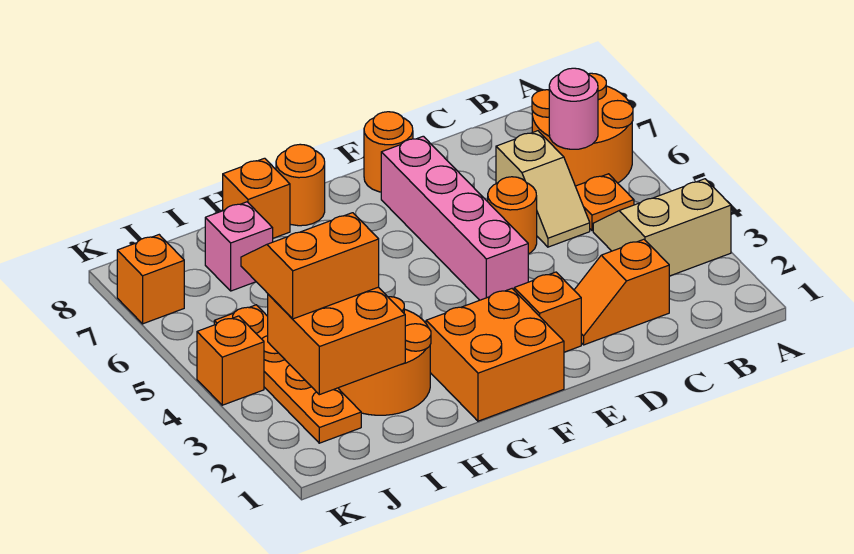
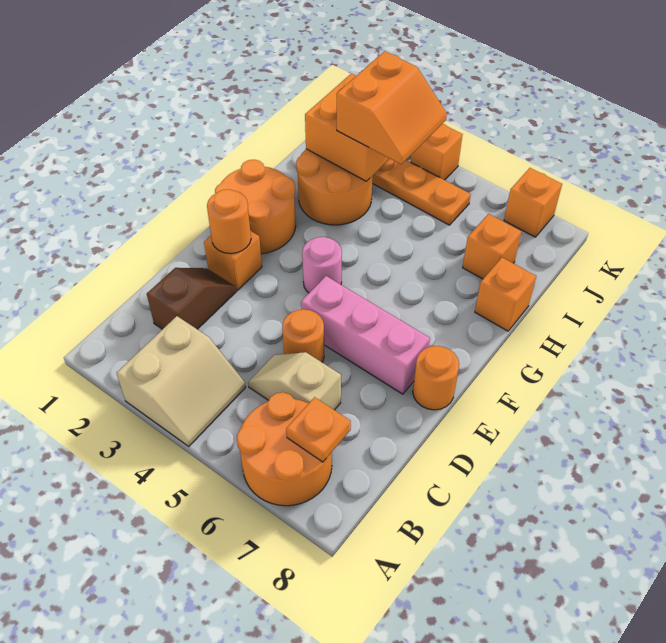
orange plate B5 level 1 -> orange plate B7 level 2
pink round brick B6 level 2 -> pink round brick F4 level 1
orange slope C2:D2 level 1 top C -> brown slope C2:D2 level 1 top C
pink brick E4:E7 level 1 -> pink brick E5:E7 level 1
orange brick F1:G2 level 1 -> orange round brick F1:G2 level 1
orange round brick G8 level 1 -> orange round brick E2 level 2
pink brick I7 level 1 -> orange brick I7 level 1

